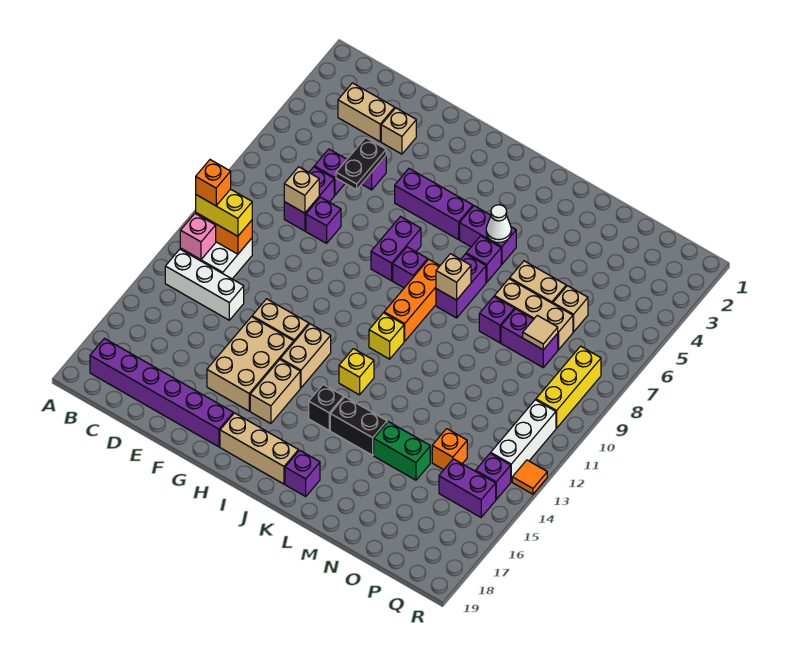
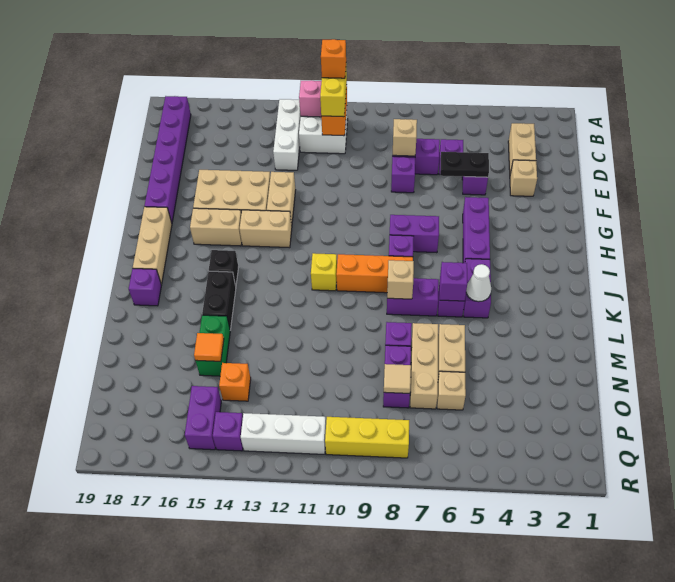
yellow brick J13 level 1 -> none
none -> purple brick K6 level 2
orange tile R13 level 1 -> orange tile N15 level 2

